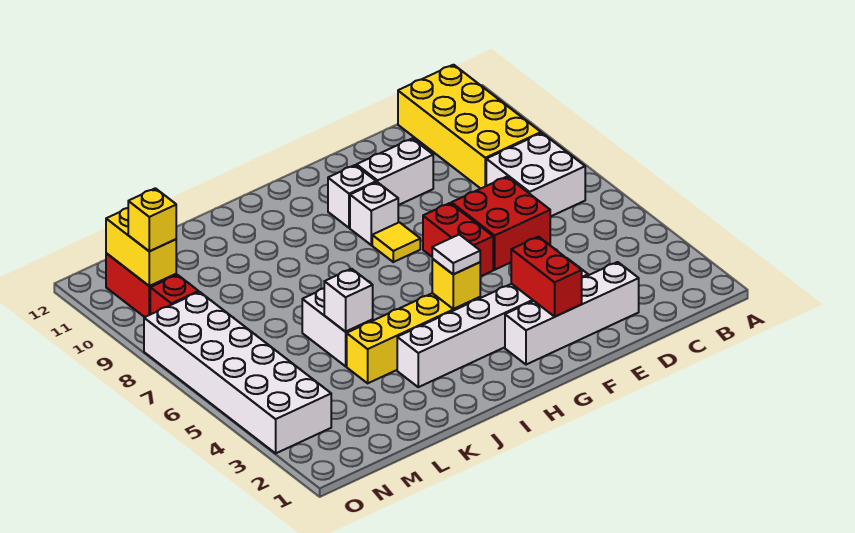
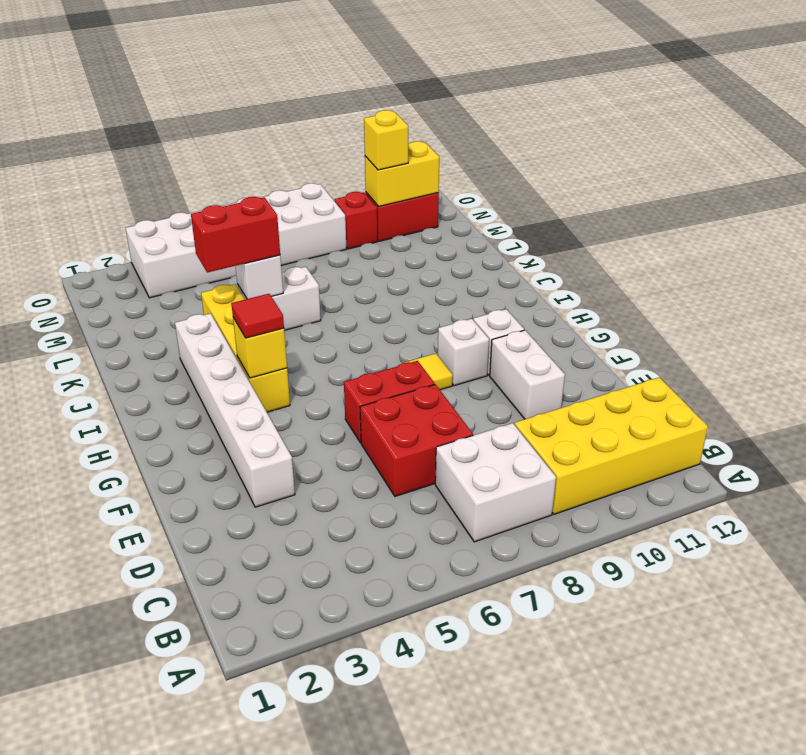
white brick D2:G2 level 1 -> none
red brick F2:F3 level 2 -> red brick K4:K5 level 3
white tile H4 level 3 -> red tile H4 level 3

